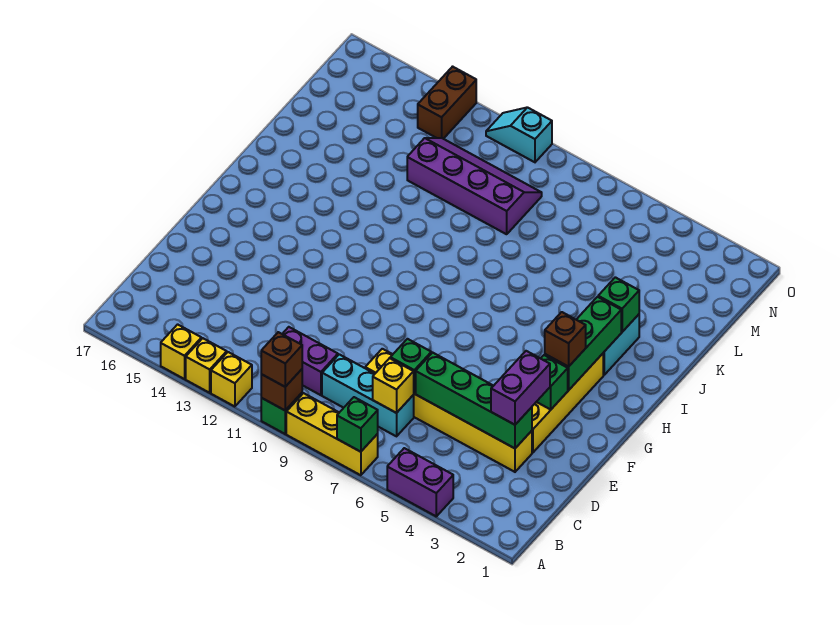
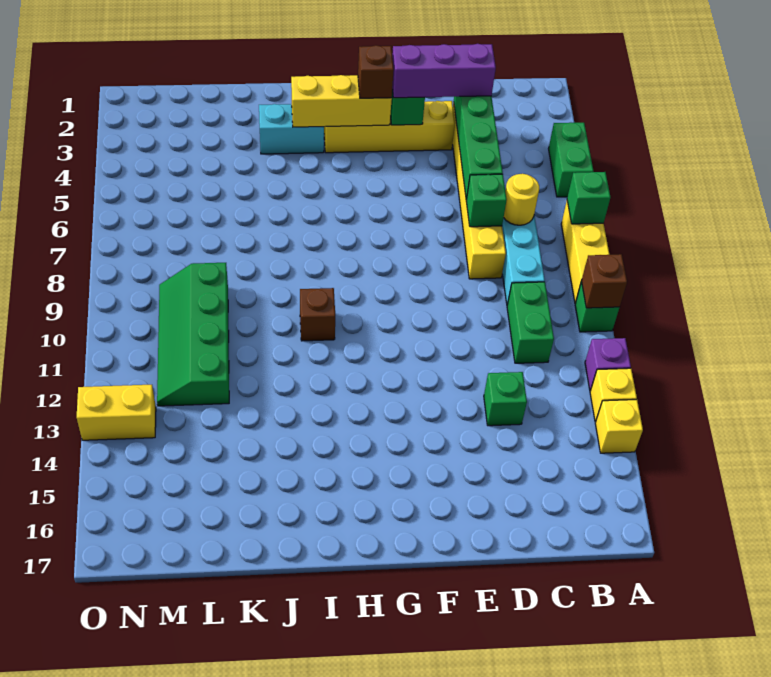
purple brick A4:A5 level 1 -> green brick A4:A5 level 1
brown brick A10 level 3 -> brown brick I10 level 1
yellow brick A12 level 1 -> purple brick A12 level 1
yellow brick C7 level 2 -> yellow round brick C7 level 2
purple brick C10:C11 level 1 -> green brick C10:C11 level 1
purple brick D3:E3 level 3 -> purple brick D3:F3 level 3
green brick G3:I3 level 2 -> yellow brick G3:I3 level 2
green brick J3 level 2 -> green brick D13 level 1
purple slope L9:M12 level 1 top L -> green slope L9:M12 level 1 top L
brown brick N13:O13 level 1 -> yellow brick N13:O13 level 1
cyan slope O10:O11 level 1 top 10 -> none

